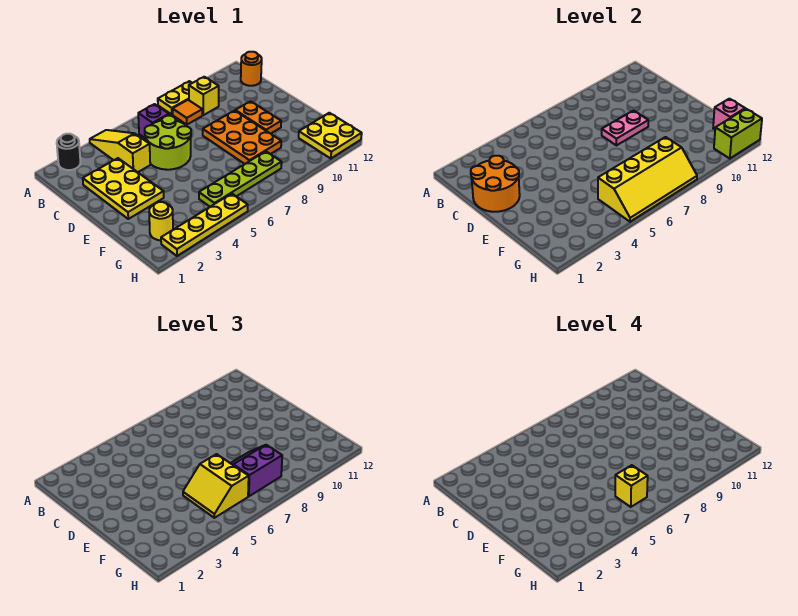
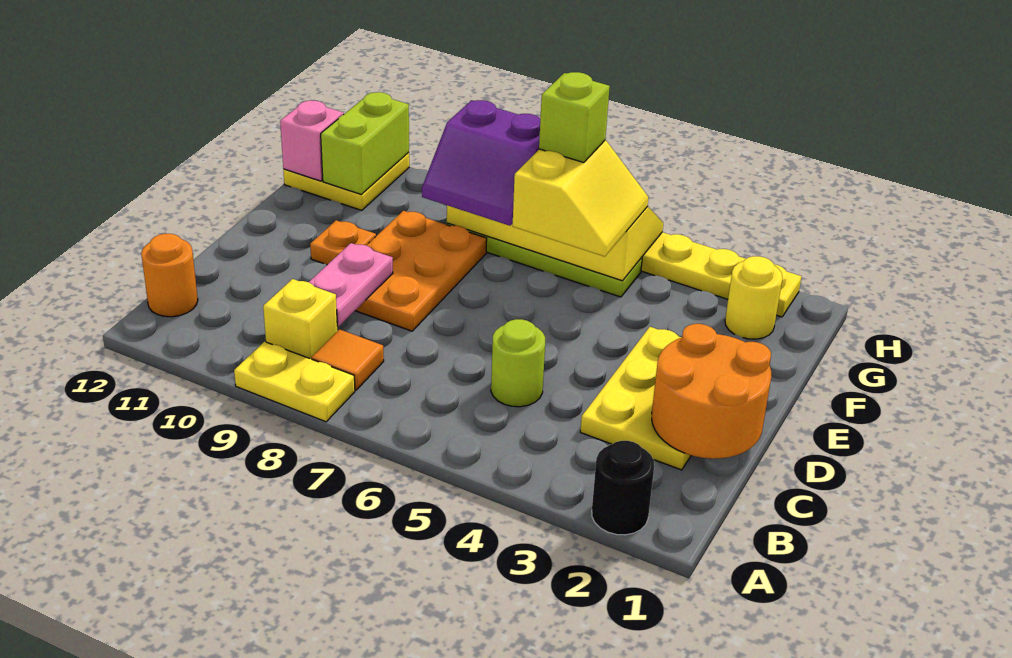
yellow slope A4:C4 level 1 top C -> none
purple brick B6 level 1 -> none
lime round brick C5:D6 level 1 -> lime round brick C5 level 1
pink plate D8:D9 level 2 -> pink plate C9:D9 level 2
orange plate D10:E10 level 1 -> orange plate E10 level 1
yellow brick G6 level 4 -> lime brick G6 level 4
lime brick H11:H12 level 2 -> lime brick G11:H11 level 2

